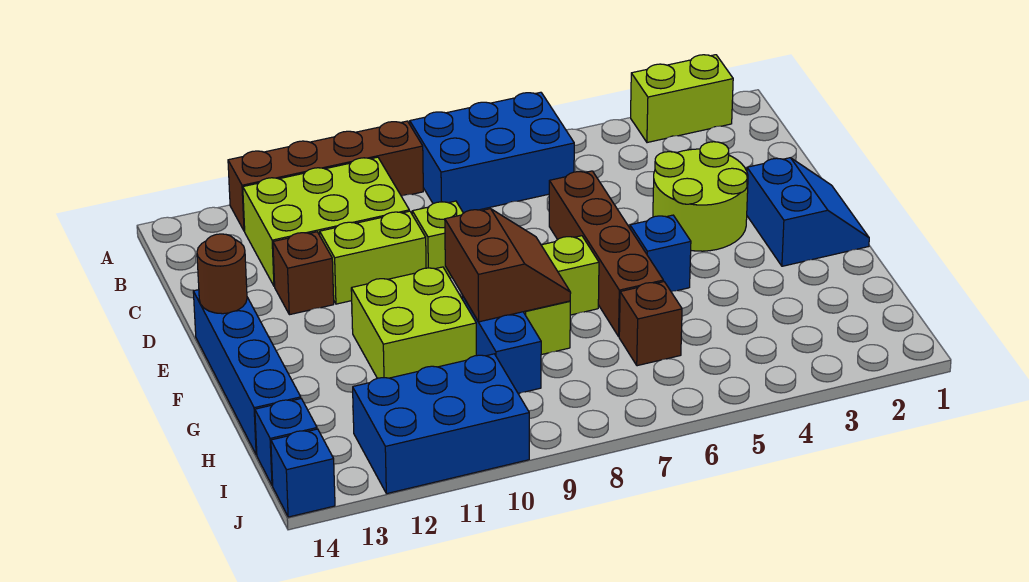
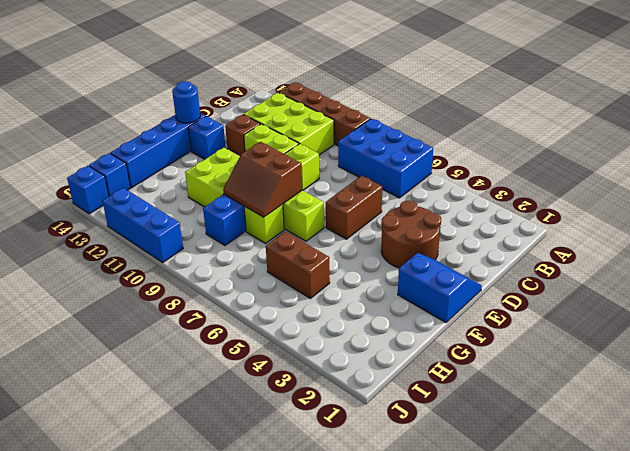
lime brick A2:A3 level 1 -> none
lime round brick D3:E4 level 1 -> brown round brick D3:E4 level 1
brown brick D6:G6 level 1 -> brown brick D6:E6 level 1
blue slope E1:F2 level 1 top 2 -> blue slope E1:F2 level 1 top F
brown round brick E14 level 2 -> blue round brick E14 level 2
blue brick F5 level 1 -> blue brick E13 level 1
brown slope F8:G9 level 2 top 9 -> brown slope F8:G9 level 2 top F
brown brick H6 level 1 -> brown brick H5:H6 level 1
blue brick I10:J12 level 1 -> blue brick J10:J12 level 1

